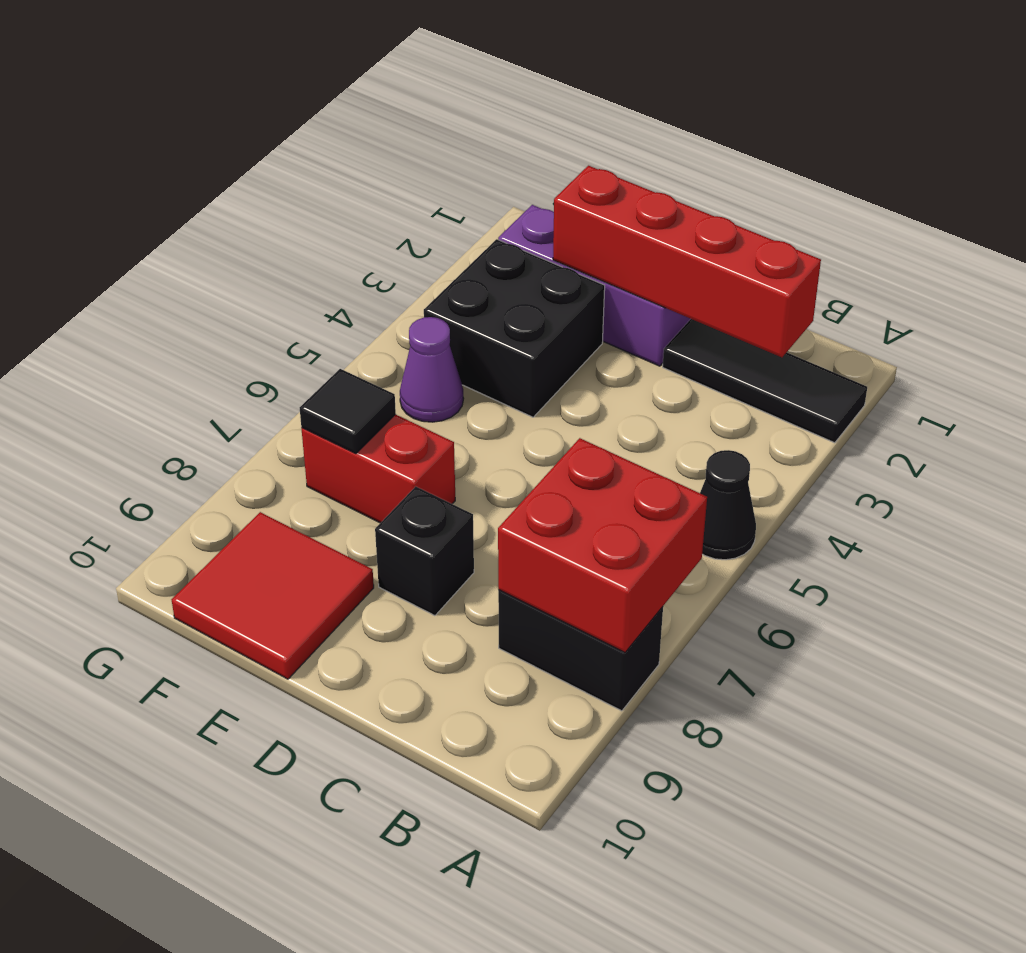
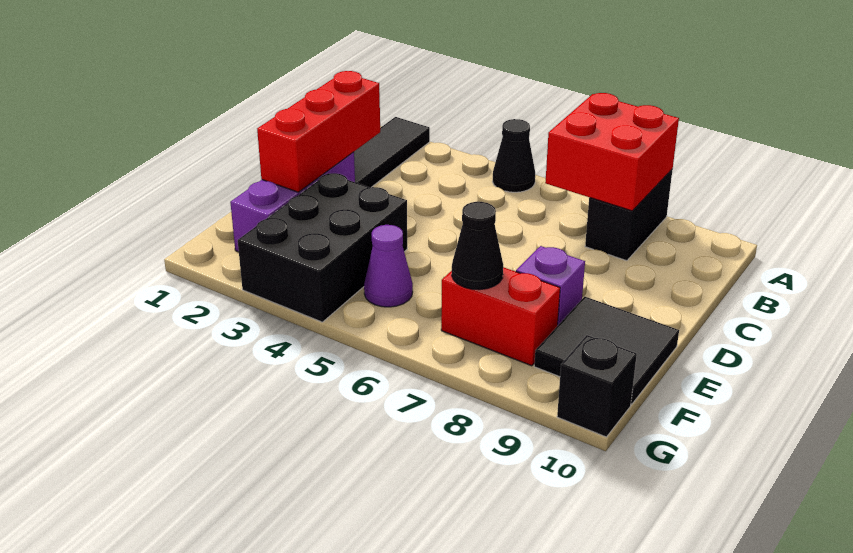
red brick B2:E2 level 2 -> red brick C2:E2 level 2
black brick D8 level 1 -> black brick G10 level 1
black brick E3:F4 level 1 -> black brick E3:G4 level 1
red brick E7:F7 level 1 -> red brick F7:F8 level 1
none -> purple brick E8 level 1
red tile E9:F10 level 1 -> black tile E9:F10 level 1
black tile F7 level 2 -> black cone F7 level 2

